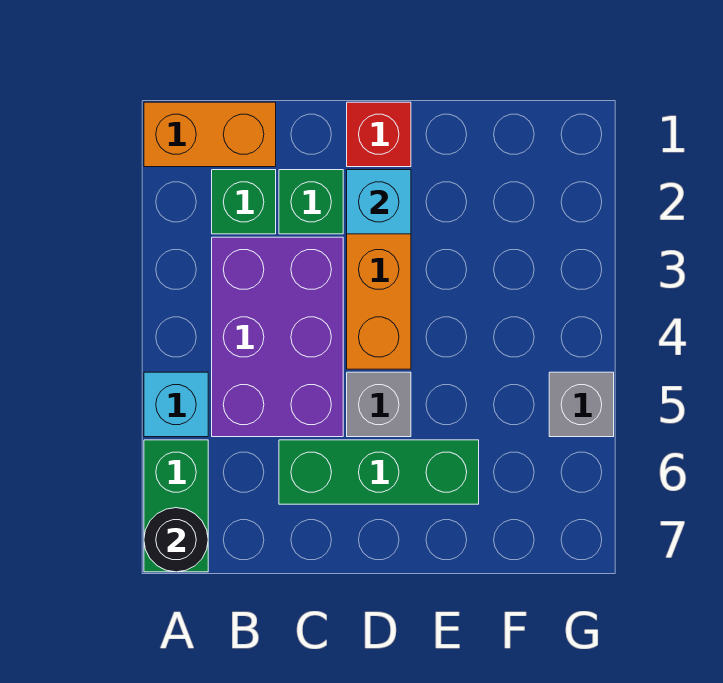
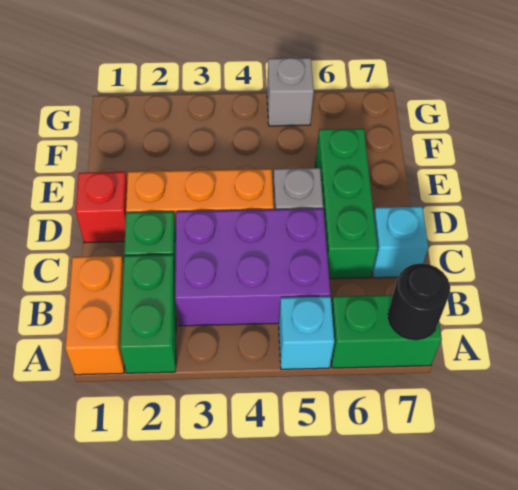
green brick B2 level 1 -> green brick A2:B2 level 1
cyan brick D2 level 2 -> cyan brick C7 level 1

